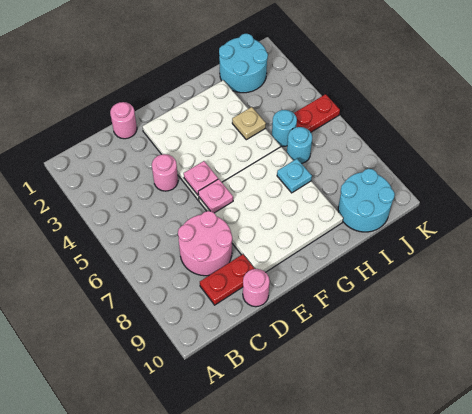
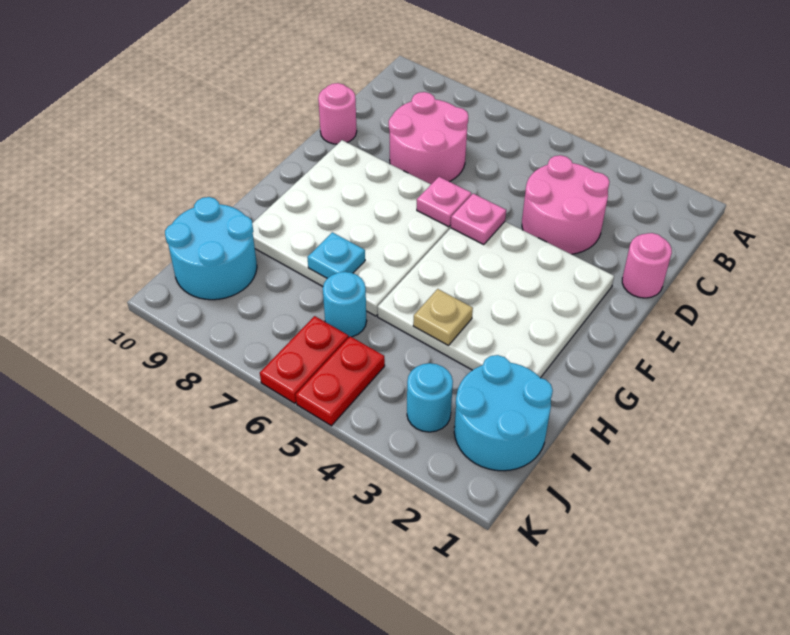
red plate C9:D9 level 1 -> red plate J6:K6 level 1
pink round brick D4 level 1 -> pink round brick C3:D4 level 1
cyan round brick I5 level 1 -> cyan round brick J3 level 1

